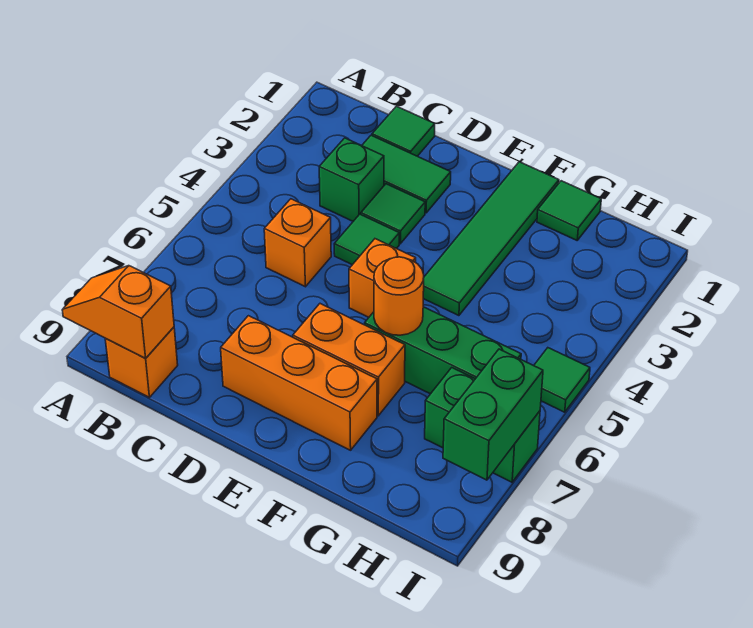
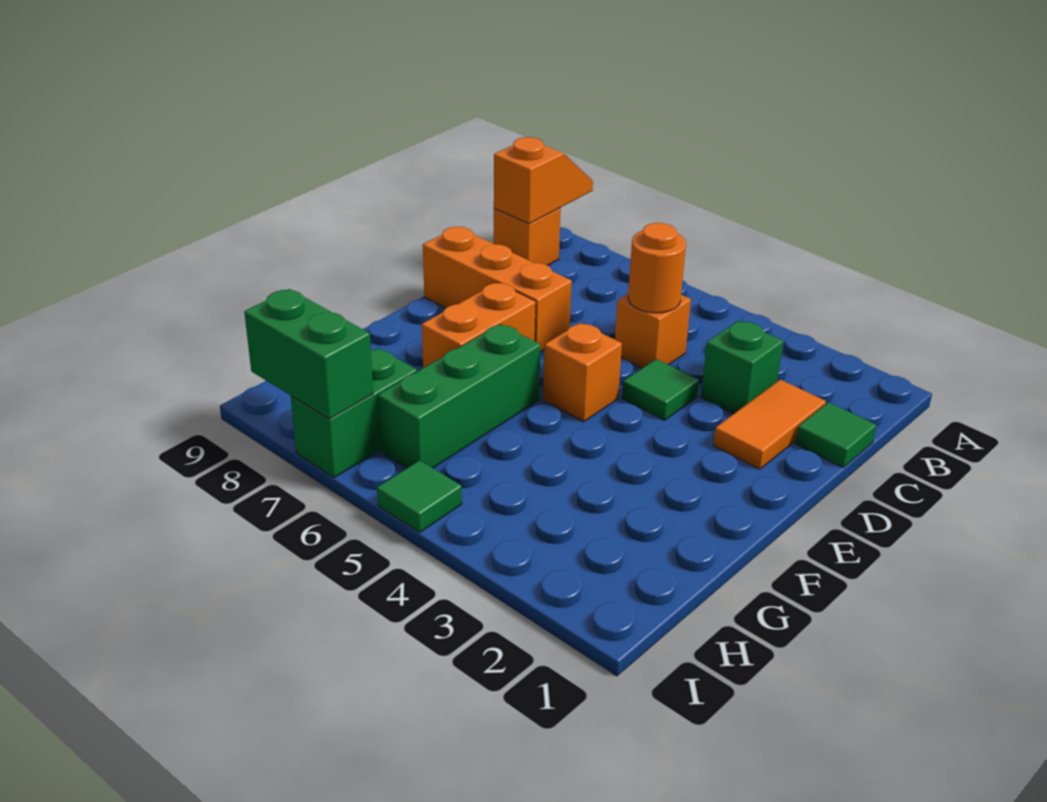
green tile C2:D2 level 1 -> orange tile C2:D2 level 1
green tile D3 level 1 -> none
orange brick D8:F8 level 1 -> orange brick D7:D9 level 1
green tile F1:F4 level 1 -> none
orange round brick F6 level 2 -> orange round brick C5 level 2
green tile G1 level 1 -> none

